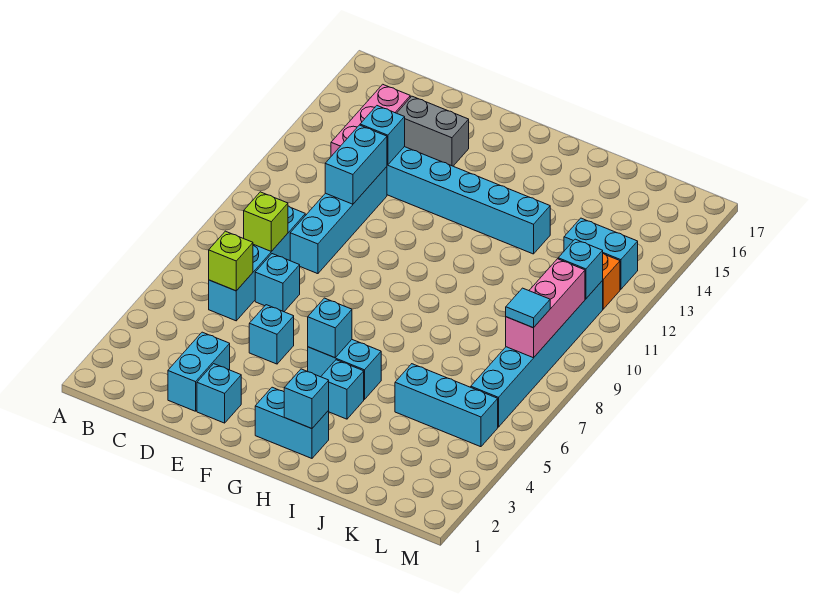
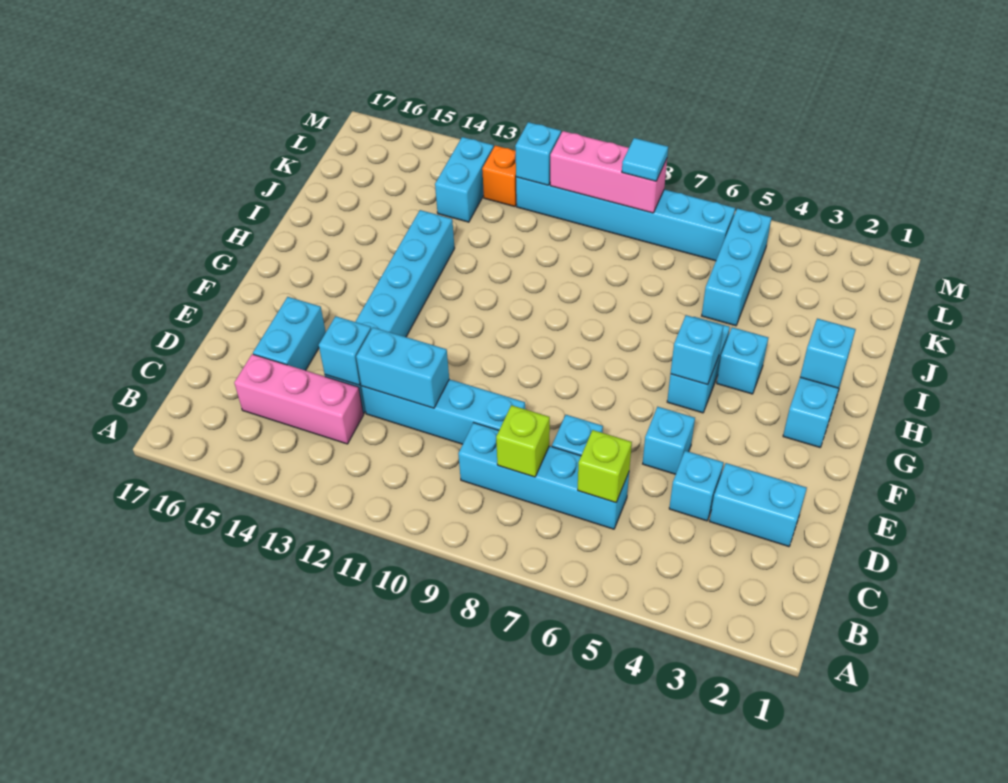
grey brick D15:E15 level 1 -> cyan brick D15:E15 level 1
cyan brick E2 level 1 -> cyan brick D4 level 1

